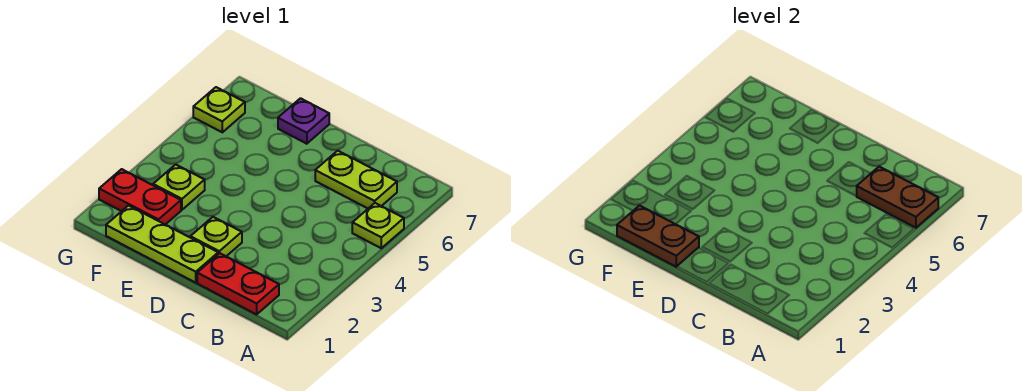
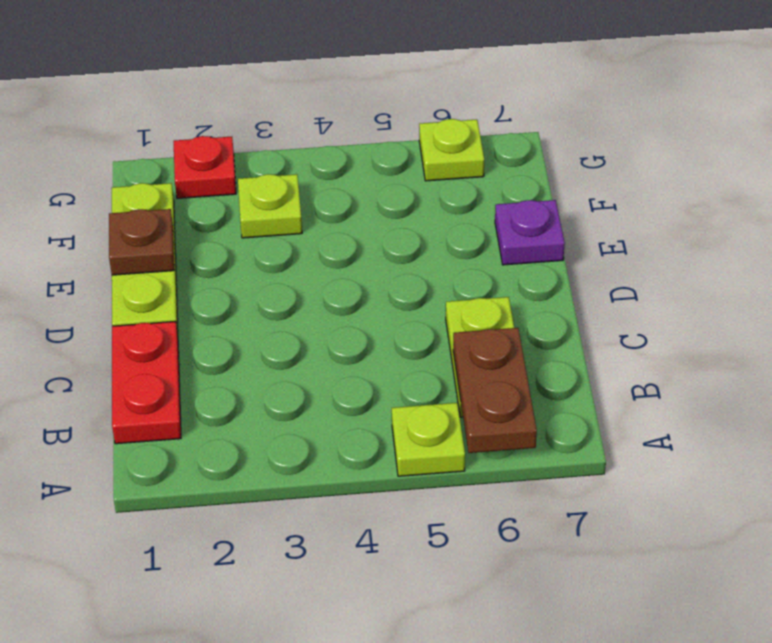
lime plate D2 level 1 -> none
brown plate E1:F1 level 2 -> brown plate E1 level 2
red plate F2:G2 level 1 -> red plate G2 level 1

